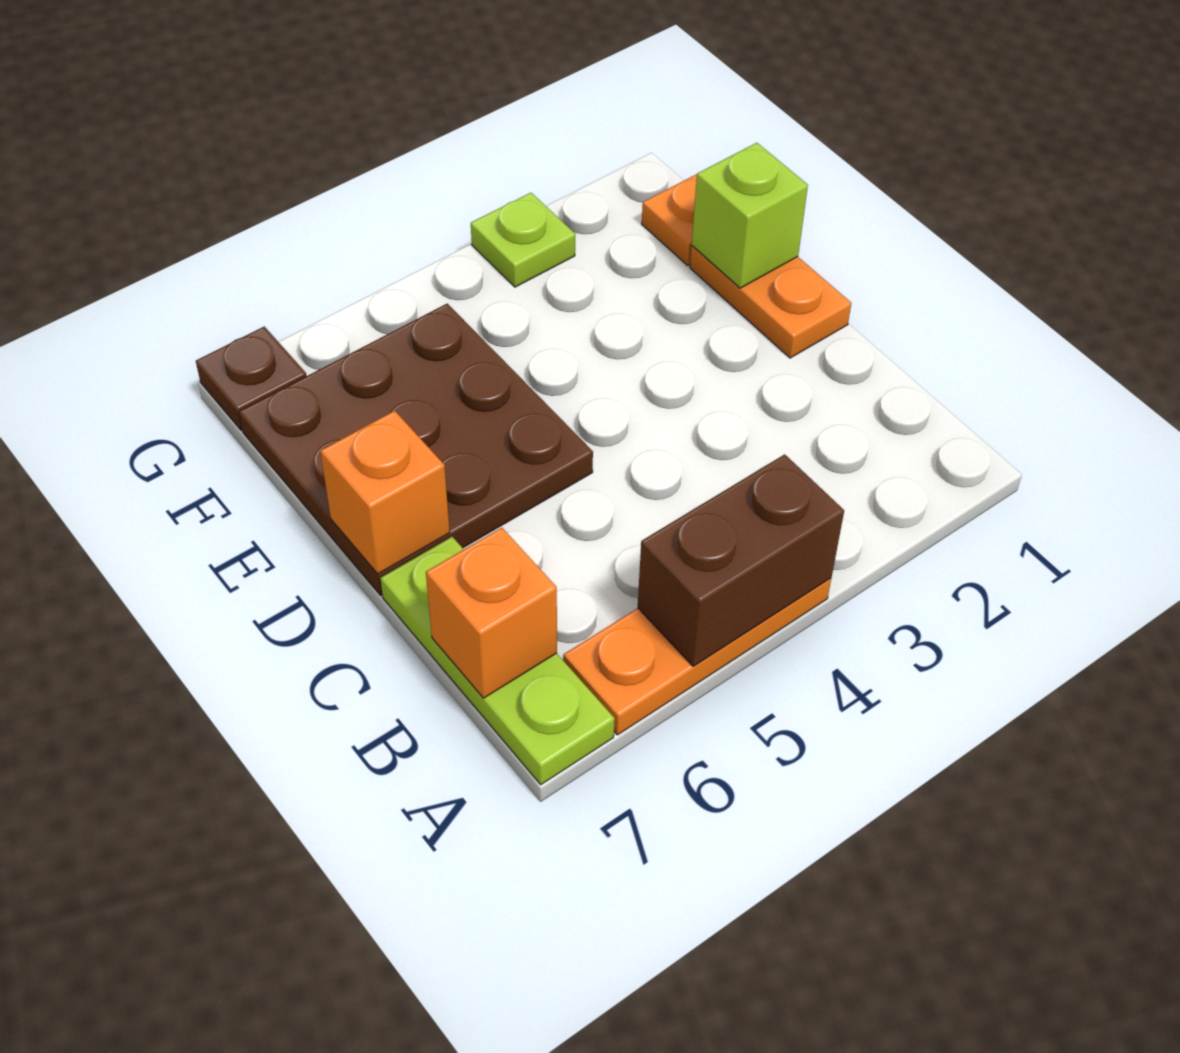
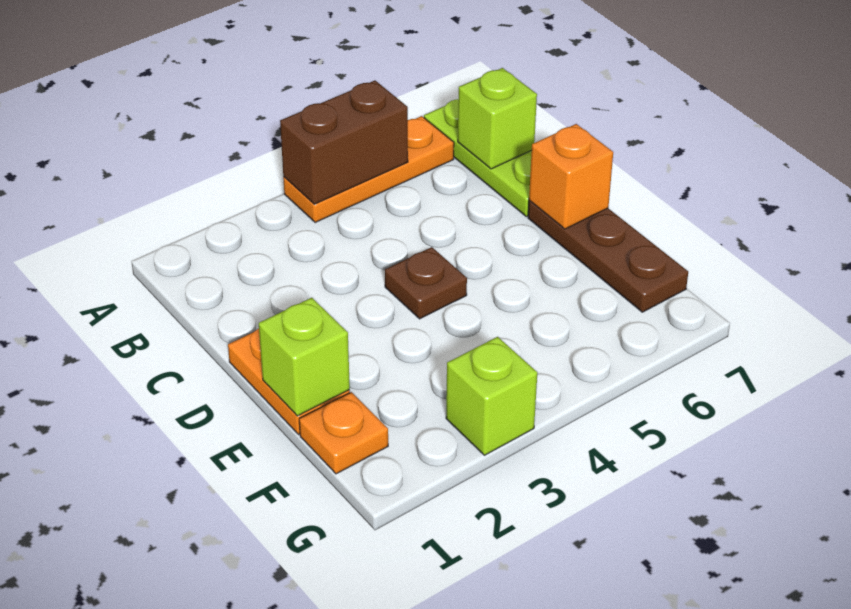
orange brick B7 level 2 -> lime brick B7 level 2
brown plate D5:F7 level 1 -> brown plate D7:F7 level 1
lime plate G3 level 1 -> lime brick G3 level 1
brown plate G7 level 1 -> brown plate D4 level 1

